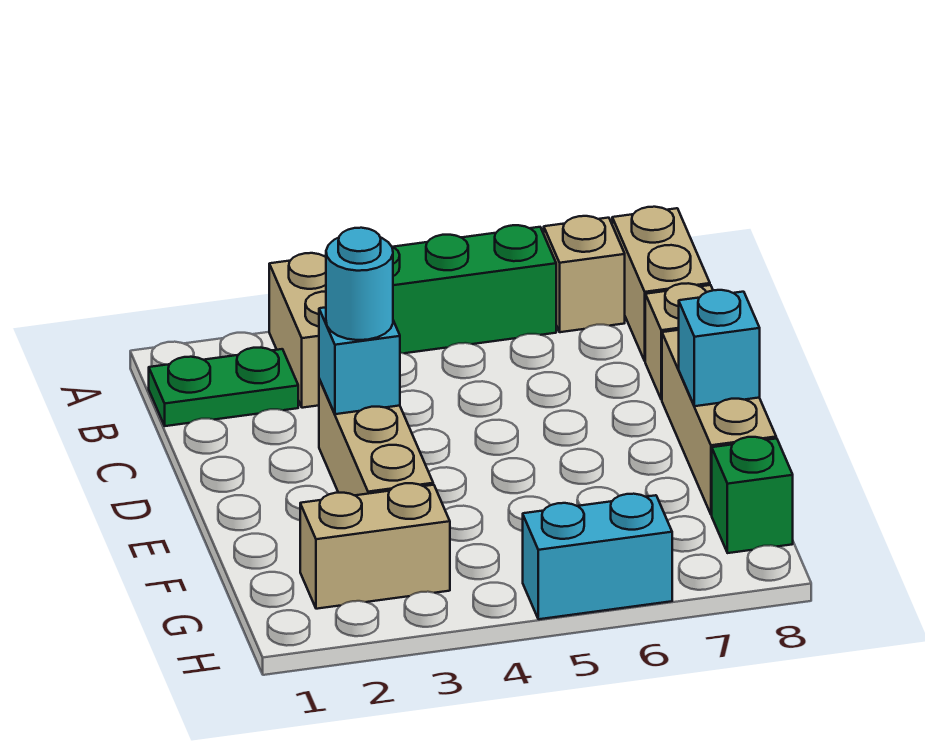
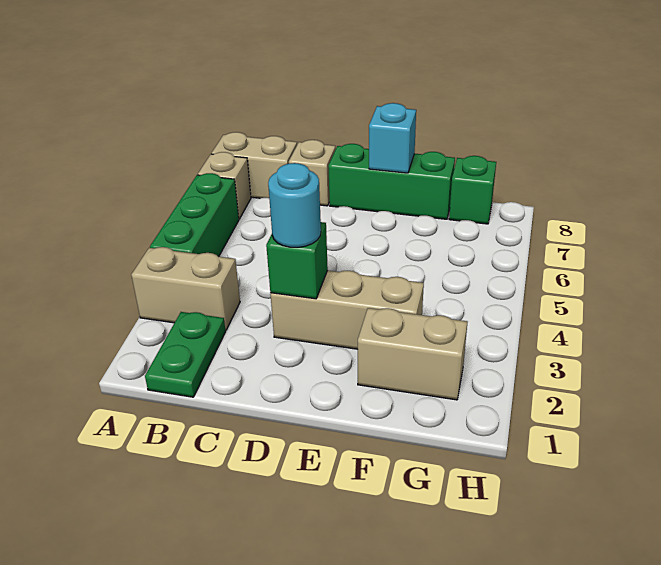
cyan brick D3 level 2 -> green brick D3 level 2
tan brick D8:F8 level 1 -> green brick D8:F8 level 1
tan brick G2:G3 level 1 -> tan brick F2:G2 level 1
cyan brick H5:H6 level 1 -> none

